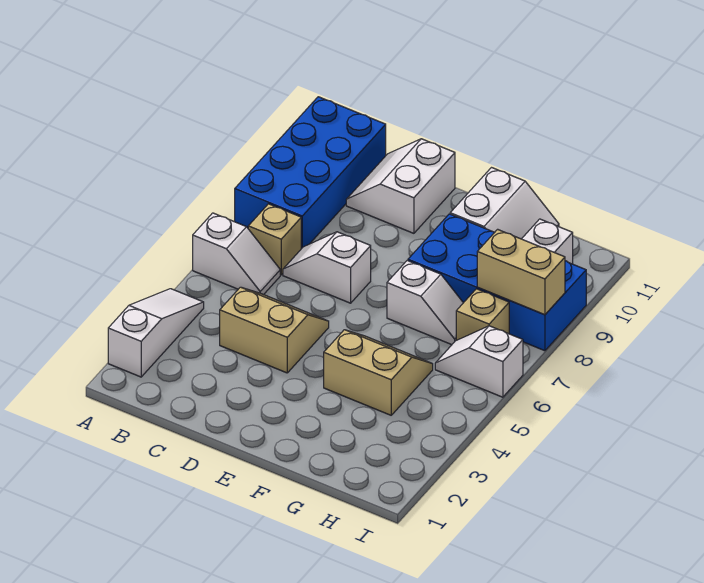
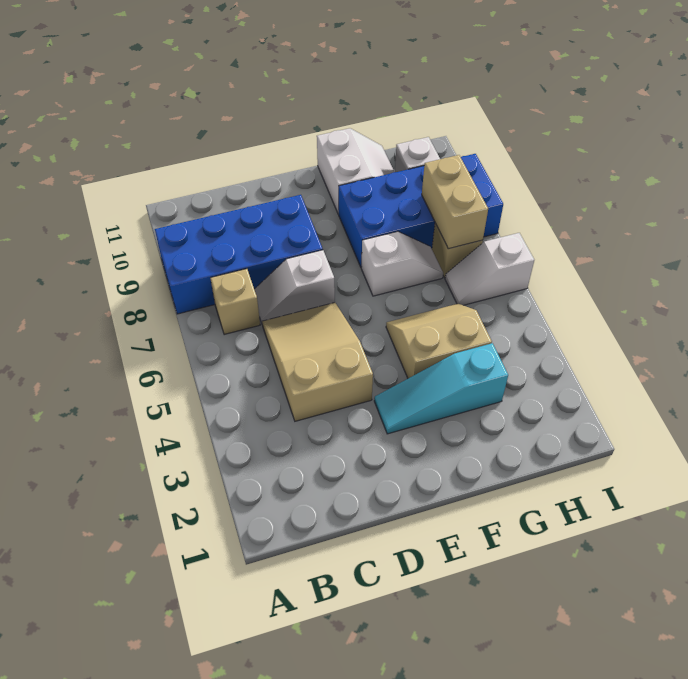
white slope A2:A4 level 1 top 2 -> none
white slope A6:B6 level 1 top A -> none
blue brick A8:B11 level 1 -> blue brick A8:D9 level 1
tan slope C4:D5 level 1 top 4 -> tan slope C4:D6 level 1 top 4
white slope C10:D11 level 1 top D -> none
none -> cyan slope E3:G3 level 1 top G
tan brick H8:I8 level 2 -> tan brick H7:H8 level 2

